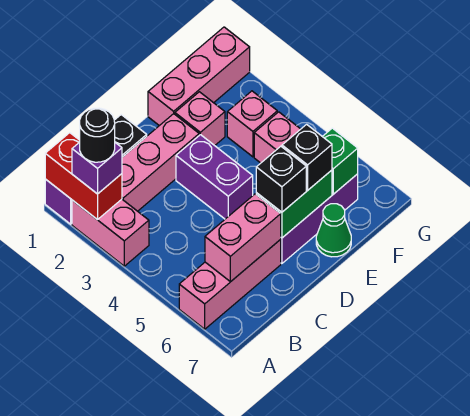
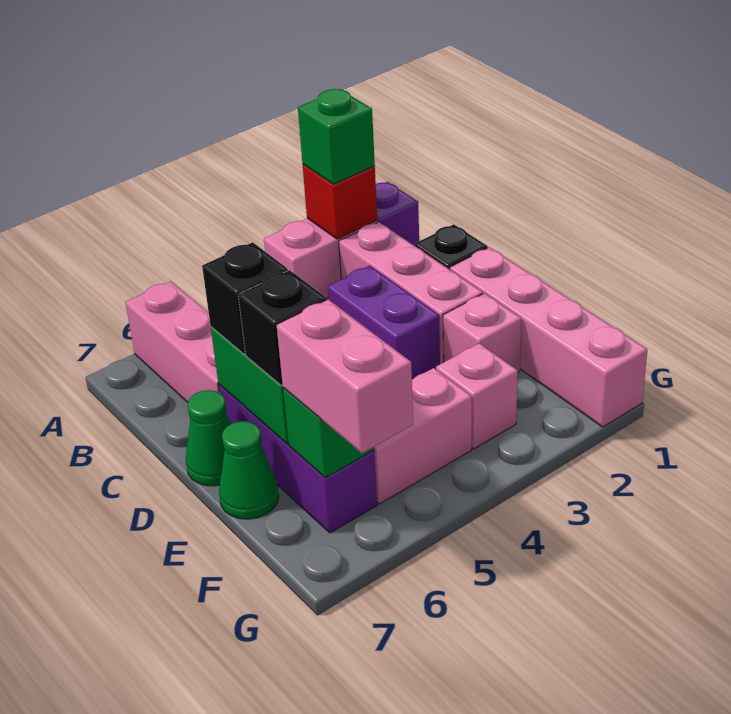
red brick A1:A2 level 2 -> red brick A2 level 2
purple brick A2 level 3 -> green brick A2 level 3
black round brick A2 level 4 -> none
pink brick B6:C6 level 2 -> pink brick F6:G6 level 3
purple brick D3:D4 level 1 -> purple brick C3:D3 level 1
none -> green cone D7 level 1
pink brick E1:G1 level 1 -> pink brick D1:G1 level 1

